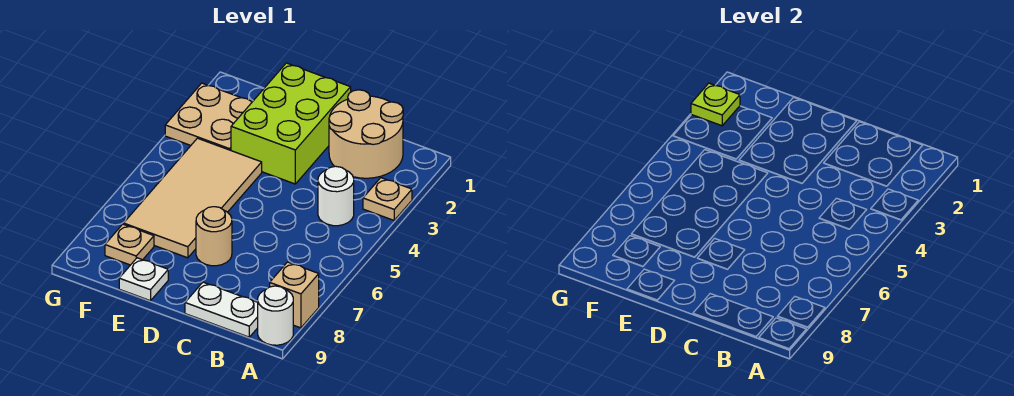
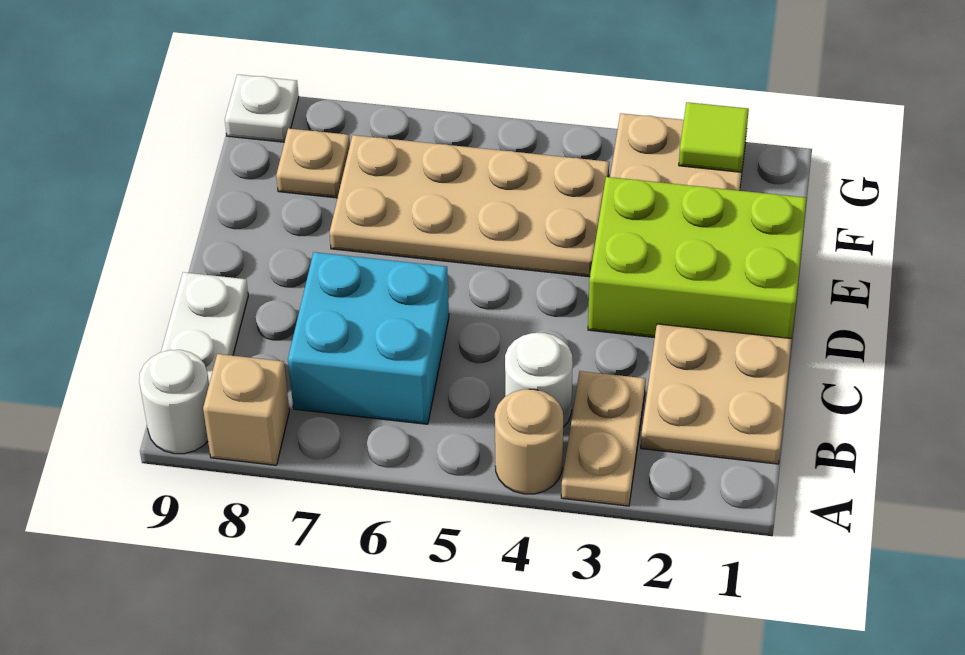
tan plate A3 level 1 -> tan plate A3:B3 level 1
tan round brick B1:C2 level 1 -> tan plate B1:C2 level 1
none -> cyan brick B6:C7 level 1
tan round brick D7 level 1 -> tan round brick A4 level 1
tan tile E4:F7 level 1 -> tan plate E4:F7 level 1
white plate E9 level 1 -> white plate G9 level 1
lime plate G2 level 2 -> lime tile G2 level 2

